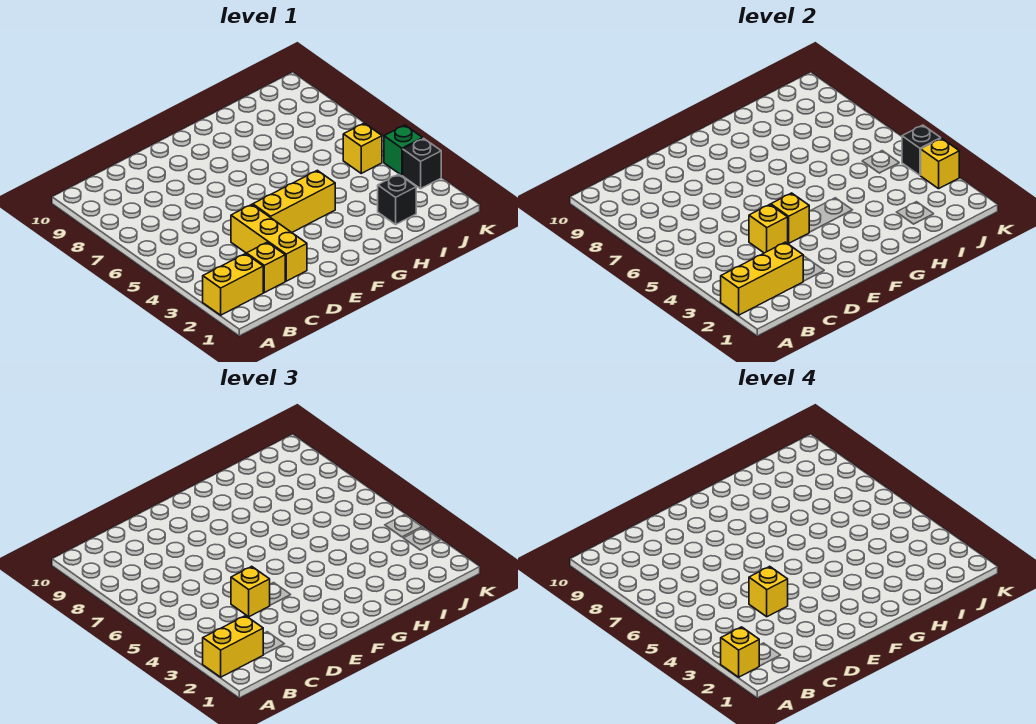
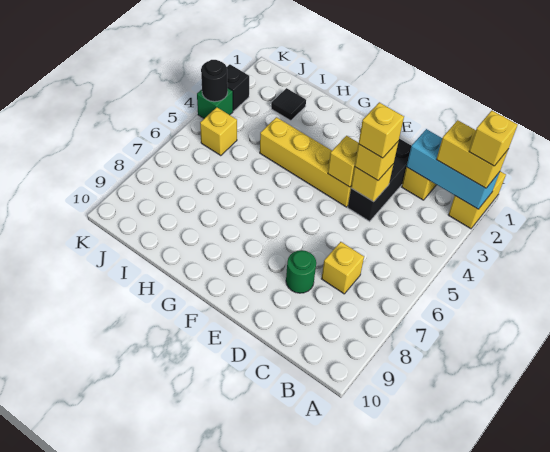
yellow brick A2:B2 level 1 -> yellow brick A1:A2 level 1
yellow brick A2:C2 level 2 -> cyan brick A2:C2 level 2
yellow brick D2:D4 level 1 -> black brick D2:D4 level 1
none -> green round brick D8 level 1
yellow brick E4:G4 level 1 -> yellow brick E4:H4 level 1
black brick I2 level 1 -> black tile I2 level 1
yellow brick K3 level 2 -> yellow brick C7 level 1
black brick K4 level 2 -> black round brick K4 level 2

